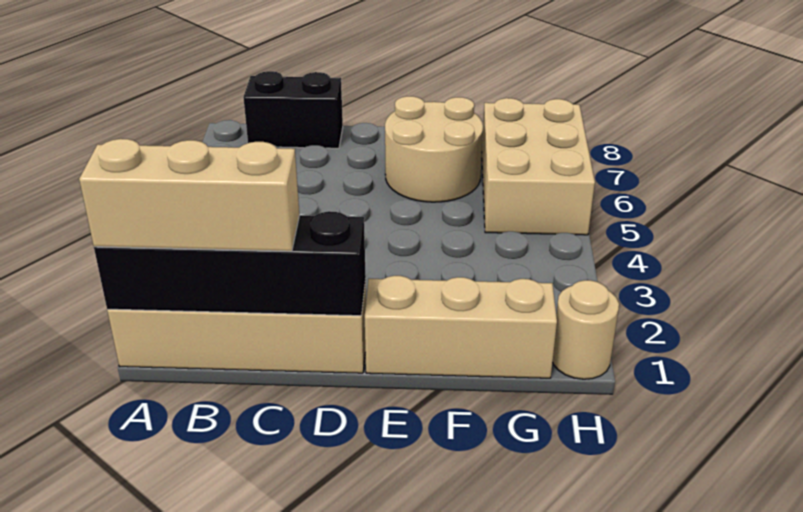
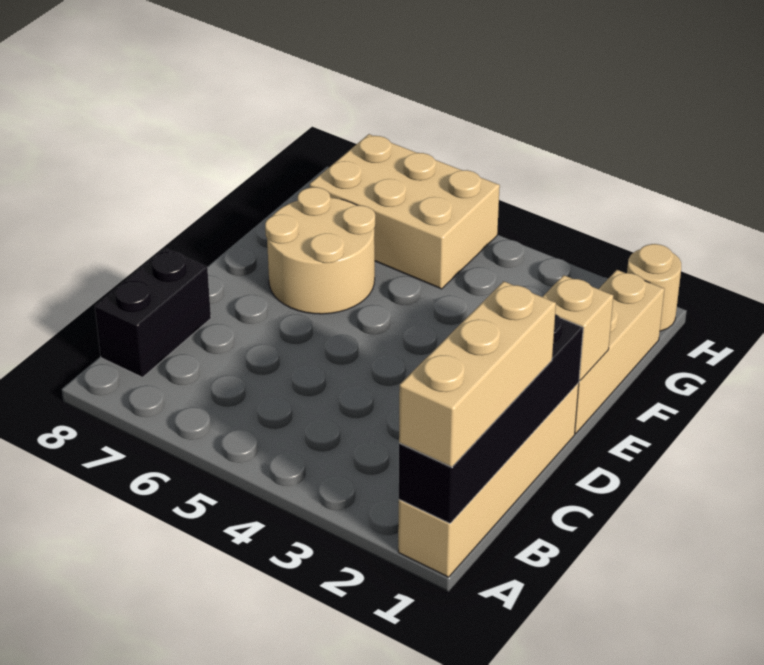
none -> tan brick E1 level 2

